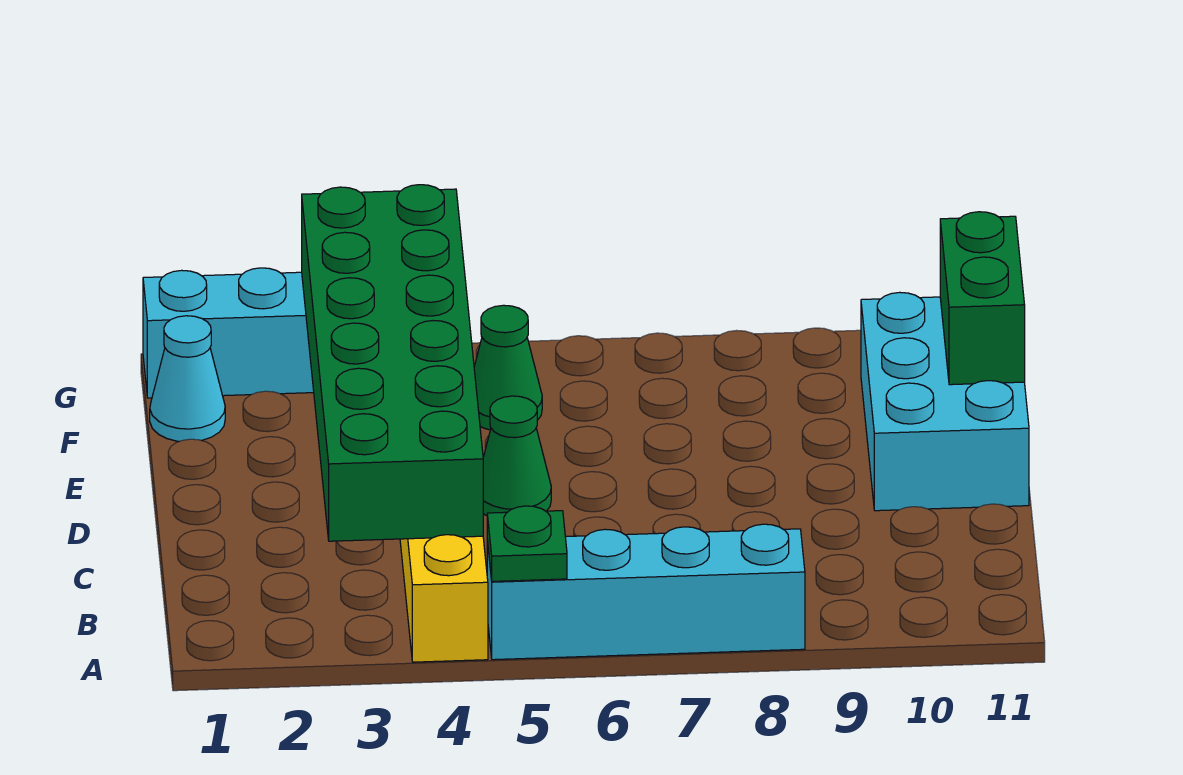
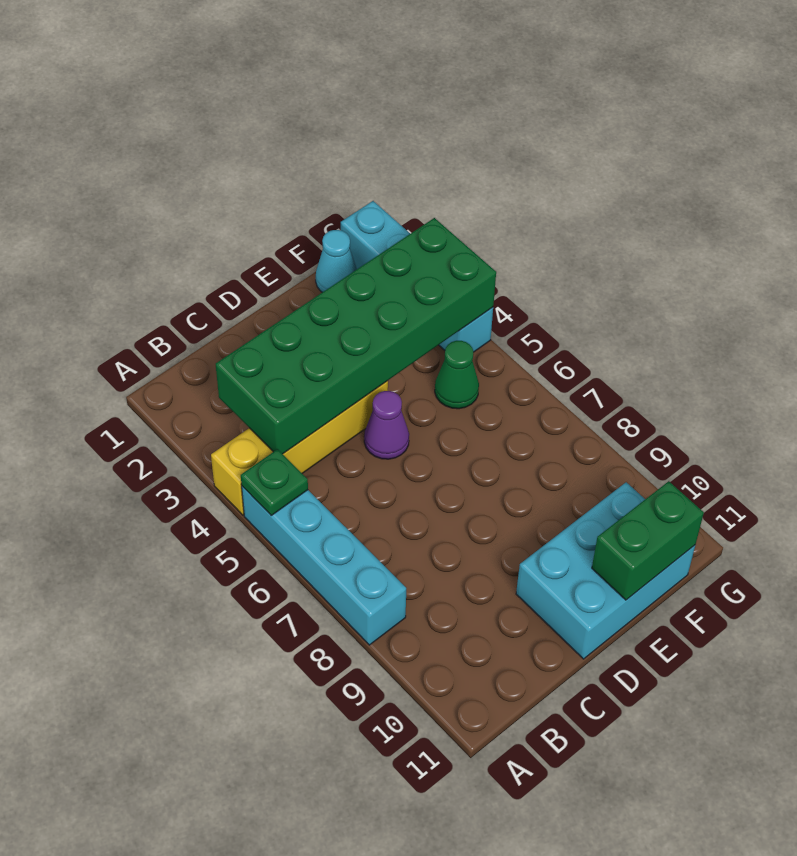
green cone D5 level 1 -> purple cone D5 level 1

